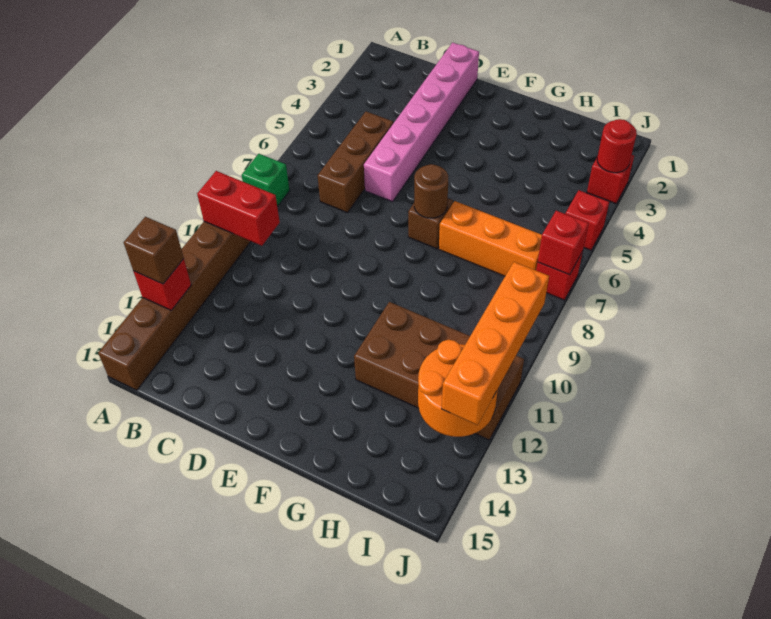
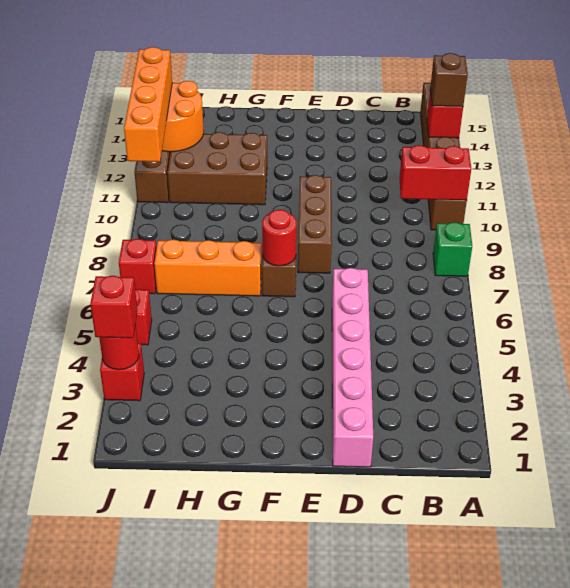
brown brick C5:C7 level 1 -> brown brick E8:E10 level 1
brown round brick F7 level 2 -> red round brick F7 level 2
red brick J7 level 2 -> red brick J3 level 3

